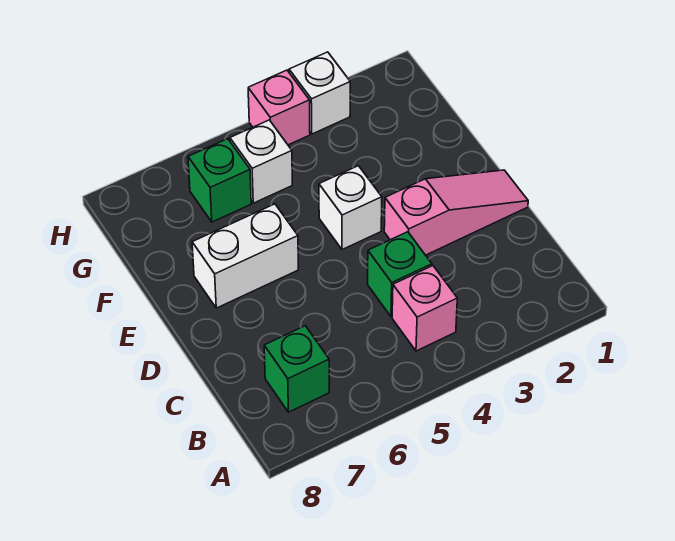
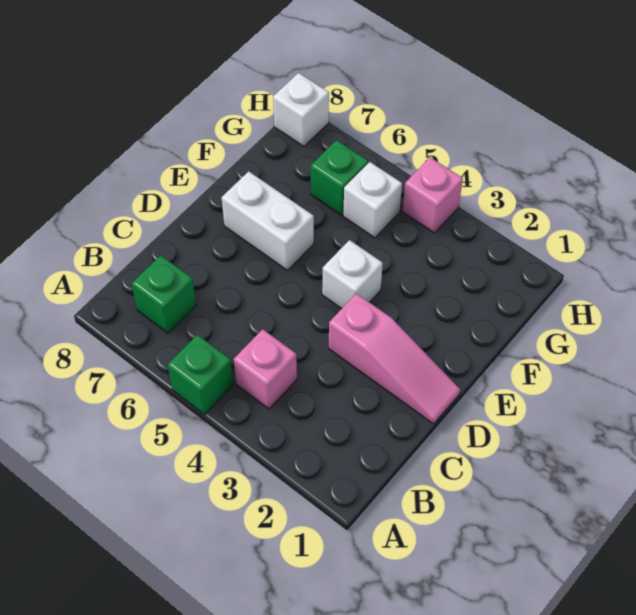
green brick C4 level 1 -> green brick A5 level 1
white brick H3 level 1 -> white brick H8 level 1

